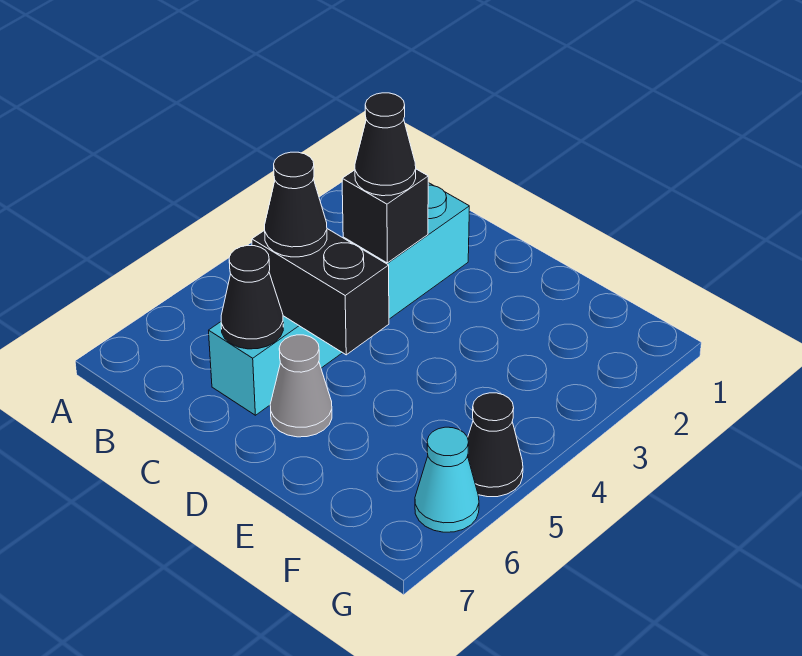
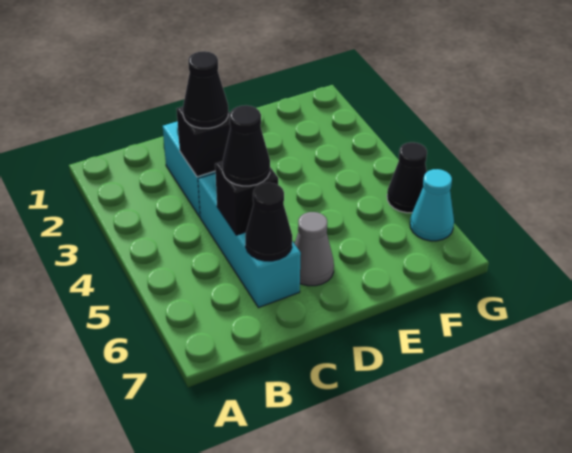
black brick C5:D5 level 2 -> black brick C5 level 2

